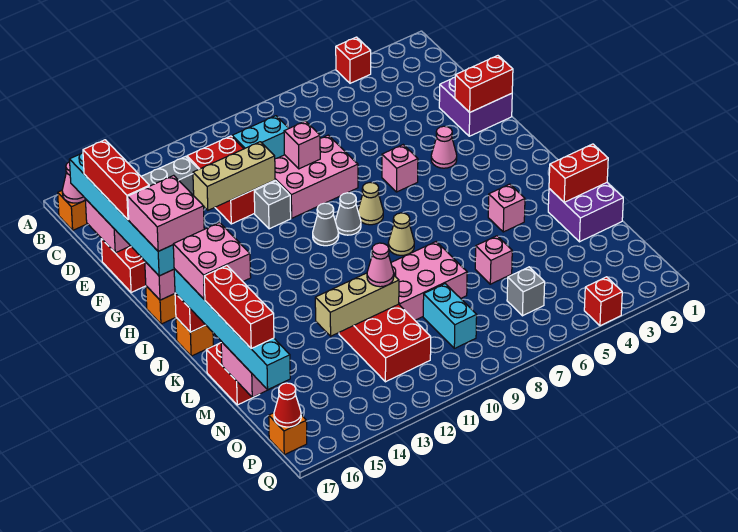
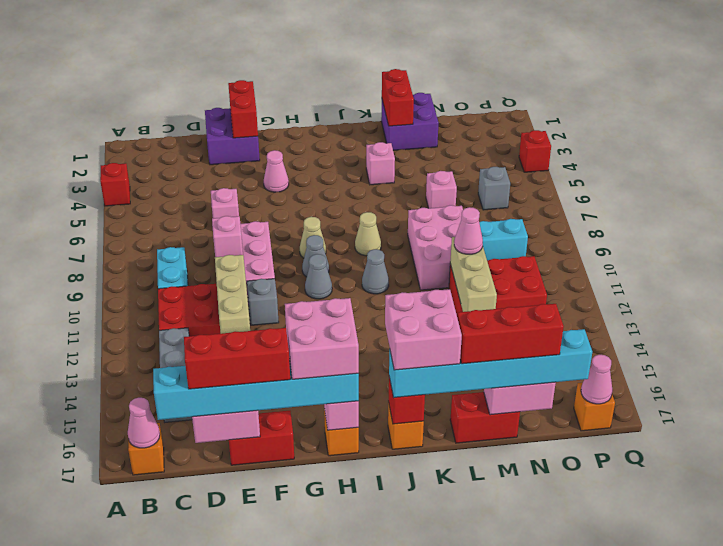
pink brick G6 level 1 -> pink brick E6 level 1
none -> grey cone J10 level 1
red cone P17 level 2 -> pink cone P17 level 2

